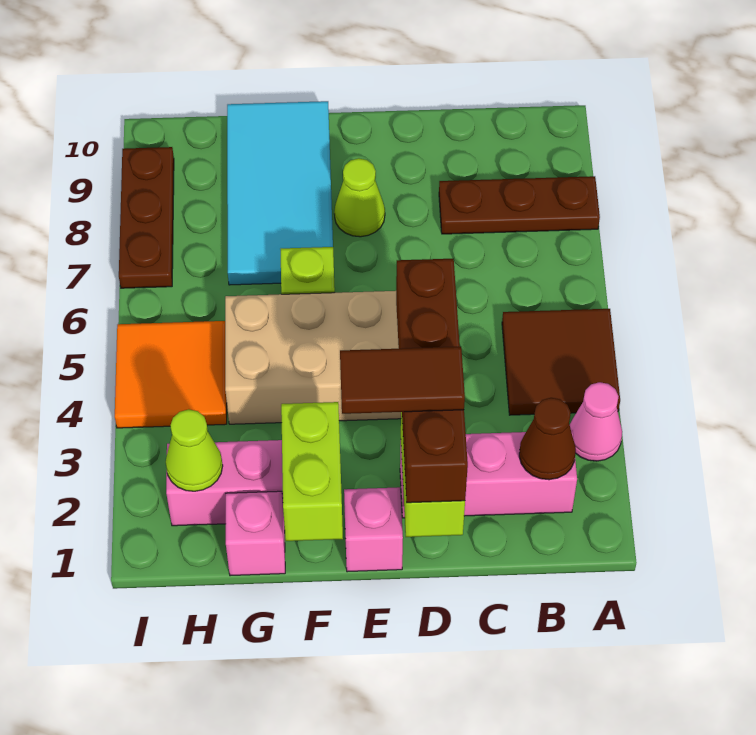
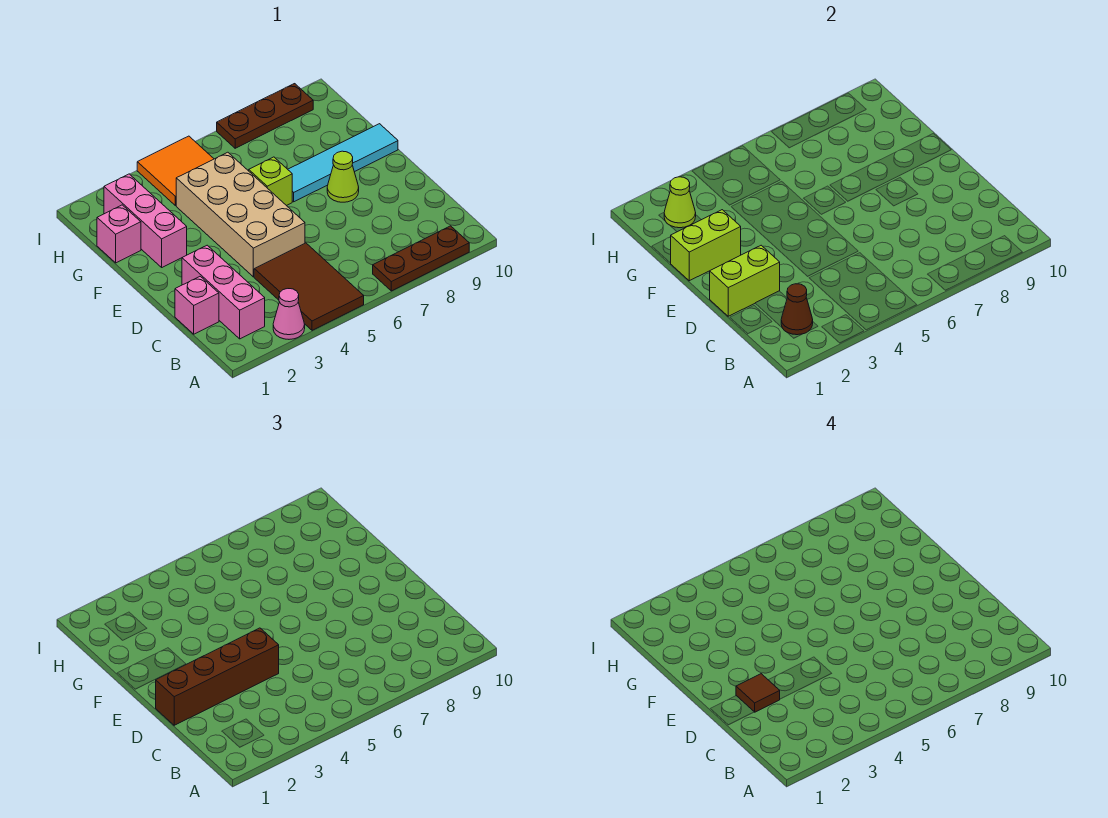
brown tile A4:B5 level 1 -> brown tile A4:C5 level 1
brown plate A8:C8 level 1 -> brown plate A7:A9 level 1
brown tile D2:E2 level 4 -> brown tile D2 level 4
pink brick E1 level 1 -> pink brick C1 level 1
cyan tile F7:G10 level 1 -> cyan tile F7:F10 level 1

